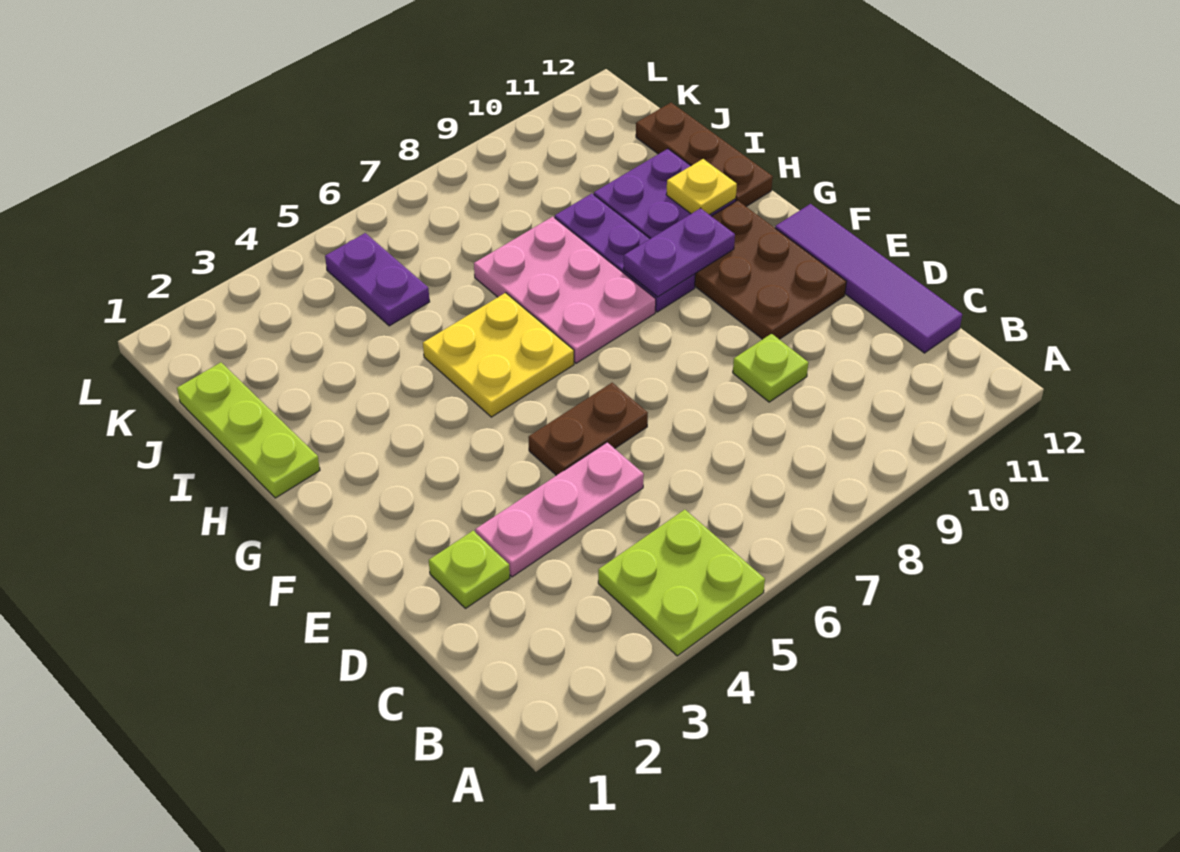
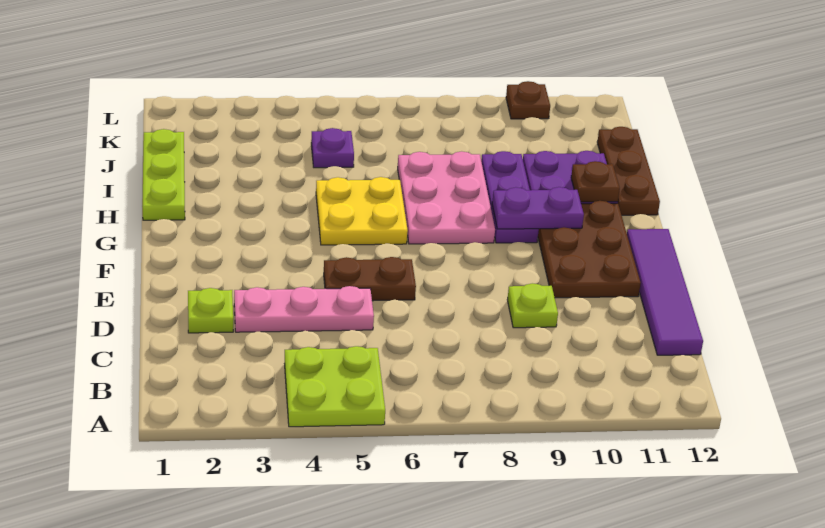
yellow plate H11 level 2 -> brown plate H11 level 2
purple plate J5:K5 level 1 -> purple plate J5 level 1
none -> brown plate L10 level 1

